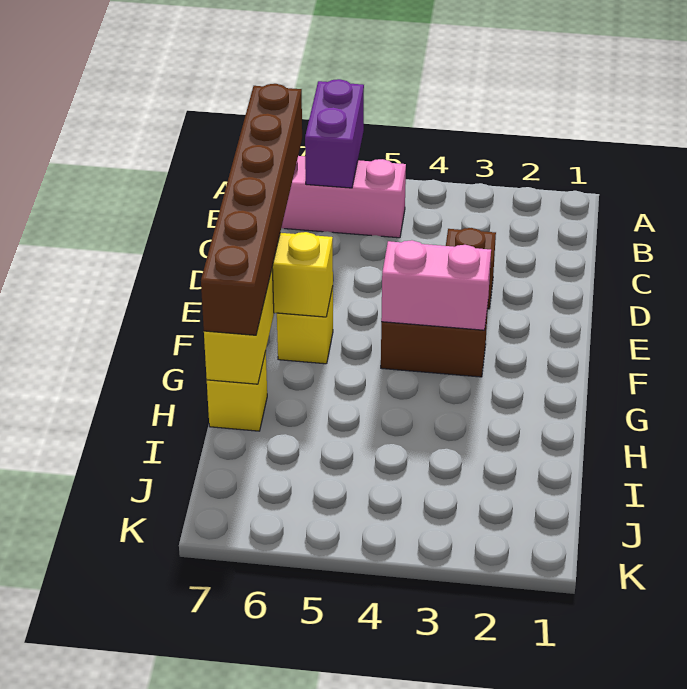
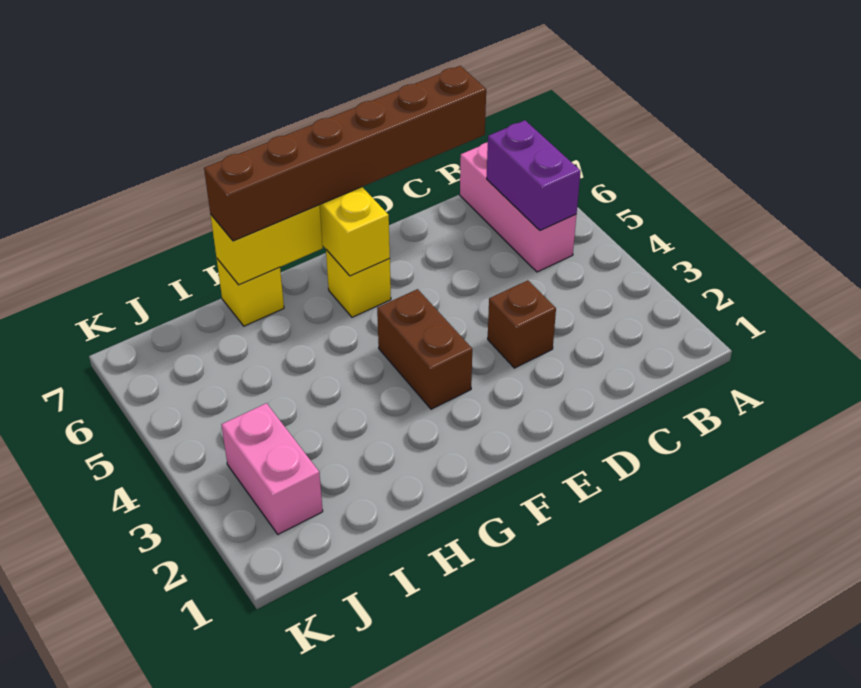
purple brick A6:B6 level 2 -> purple brick B5:B6 level 2
pink brick F3:F4 level 2 -> pink brick J2:J3 level 1

